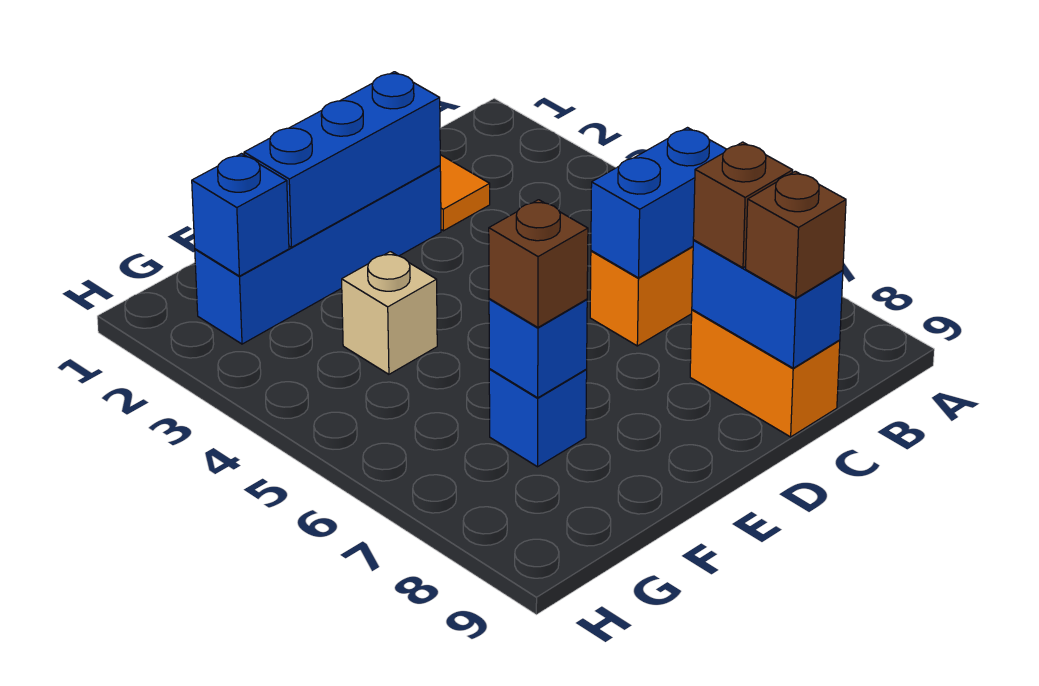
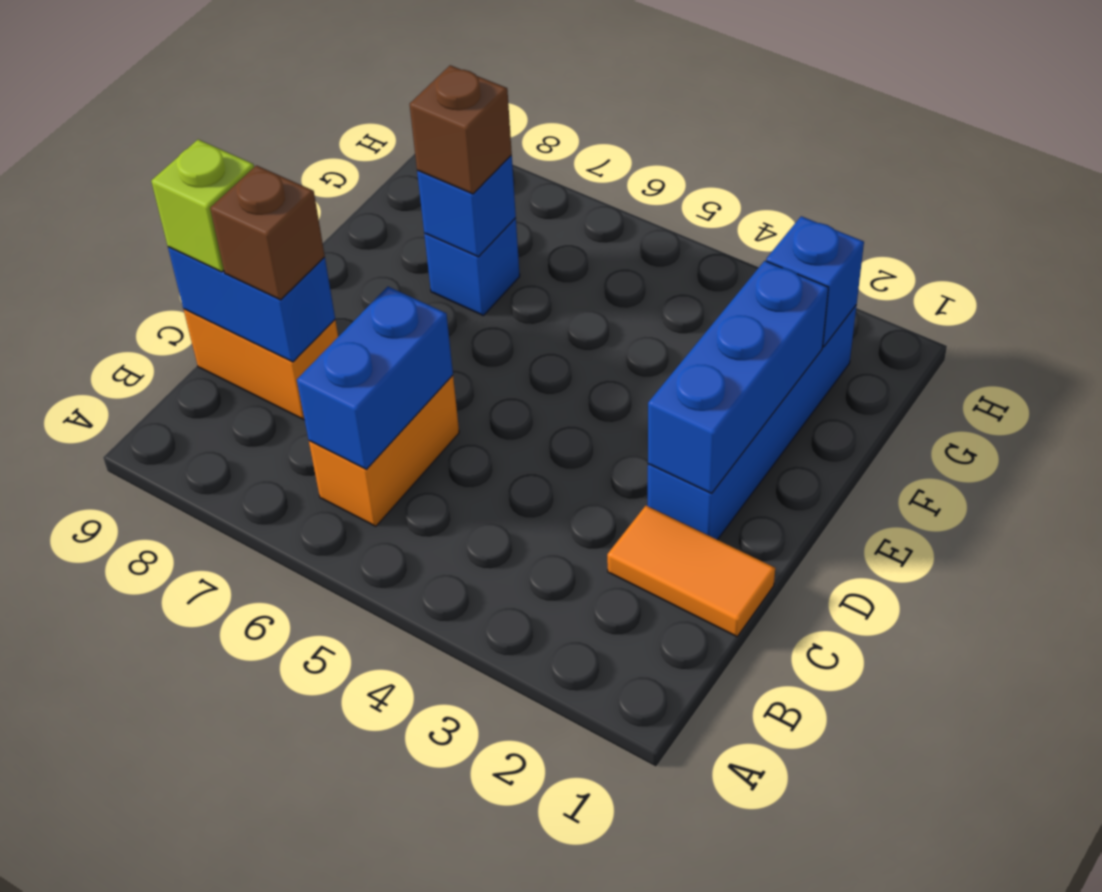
brown brick C9 level 3 -> lime brick C9 level 3
tan brick F4 level 1 -> none

